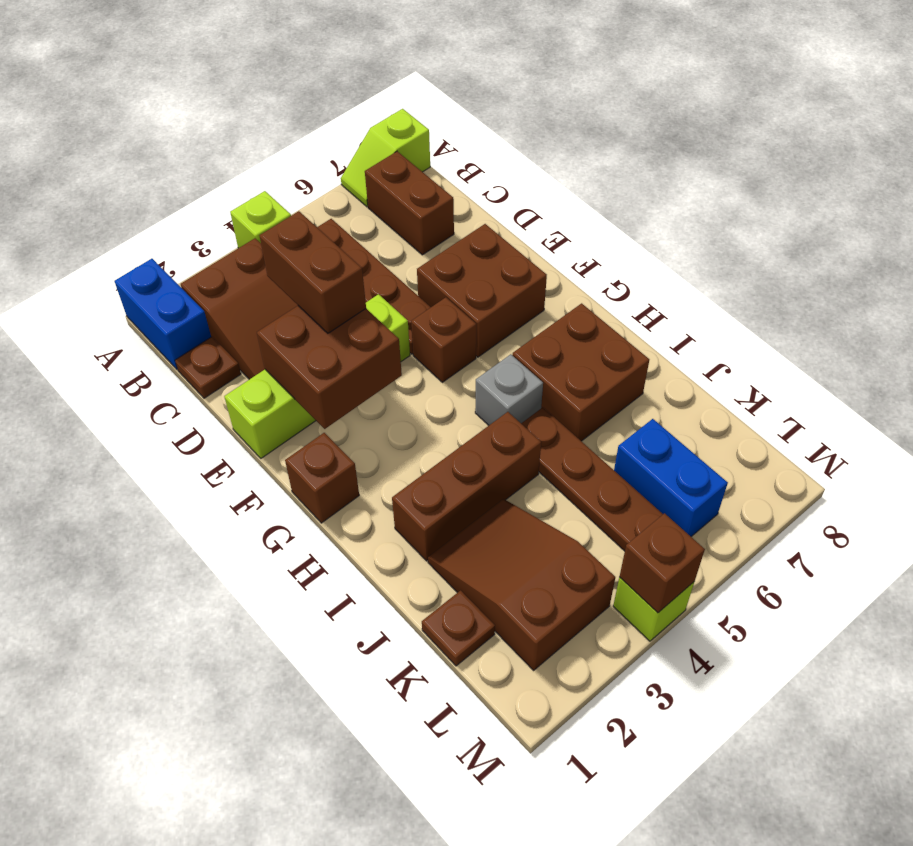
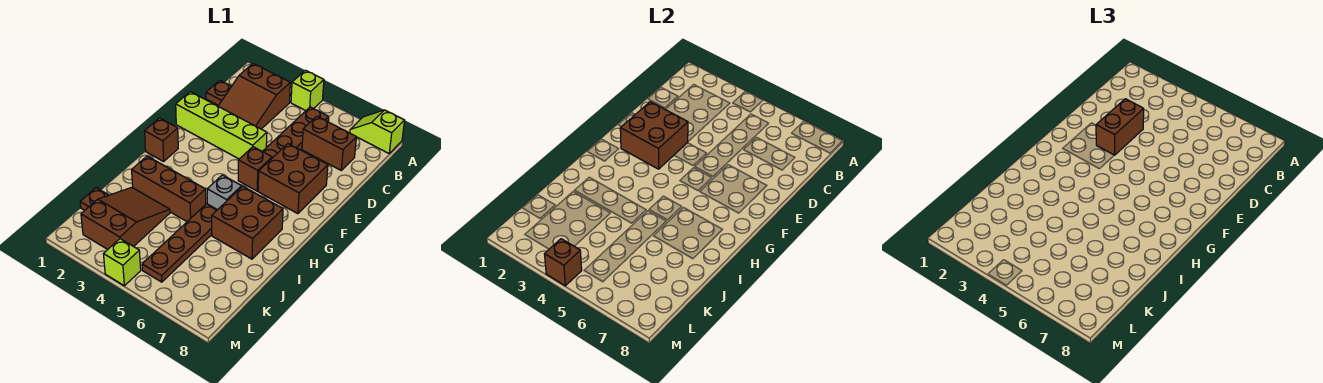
blue brick A1:B1 level 1 -> none
brown brick B7:C7 level 1 -> brown brick C6:C7 level 1
blue brick K6:L6 level 1 -> none

